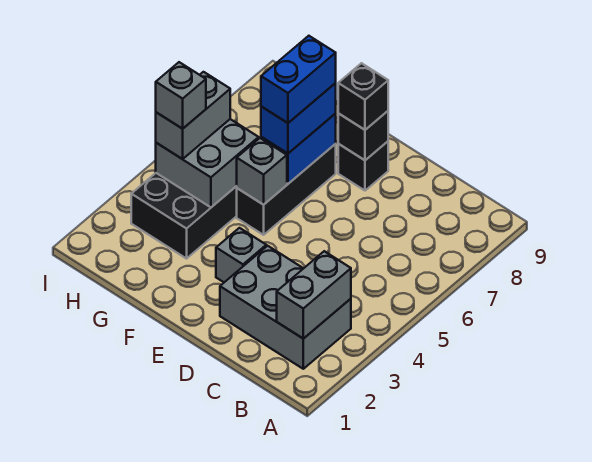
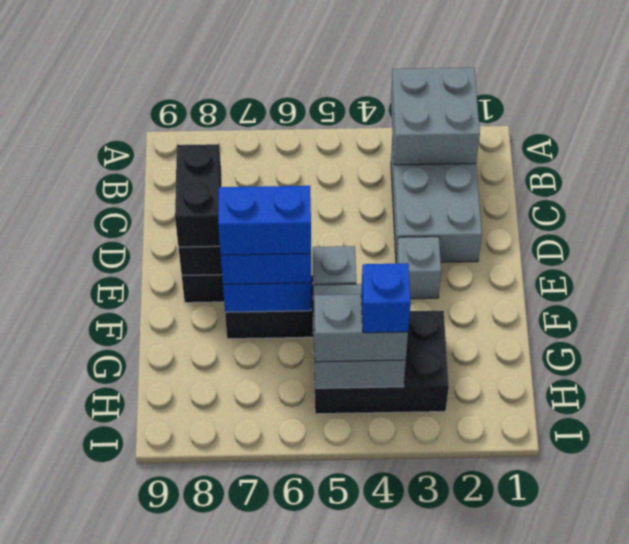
grey brick B2:B3 level 2 -> grey brick A2:B3 level 2
black brick E8 level 3 -> black brick D8:E8 level 3
grey brick H4 level 4 -> blue brick H4 level 4

